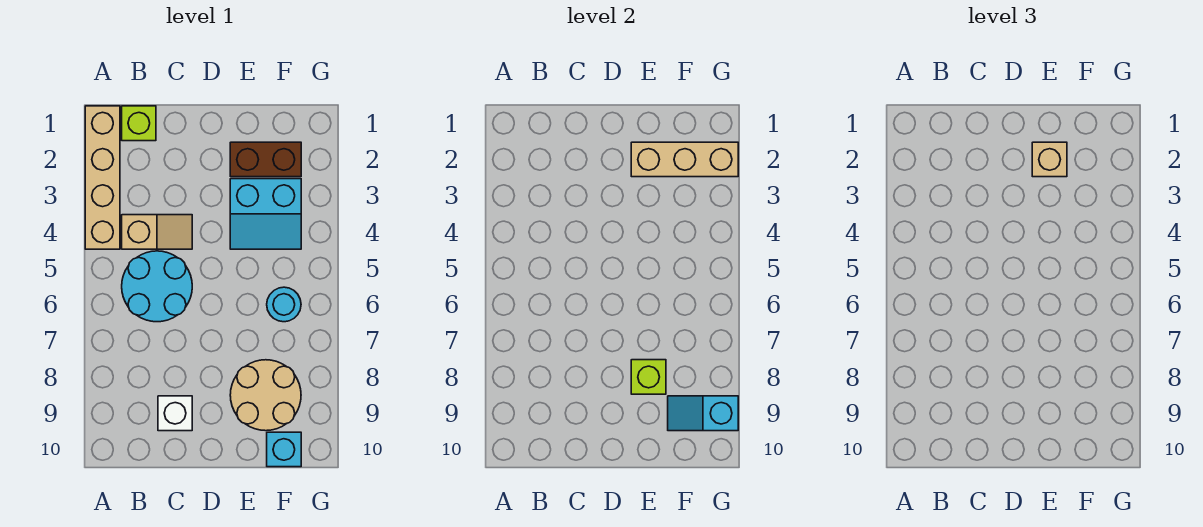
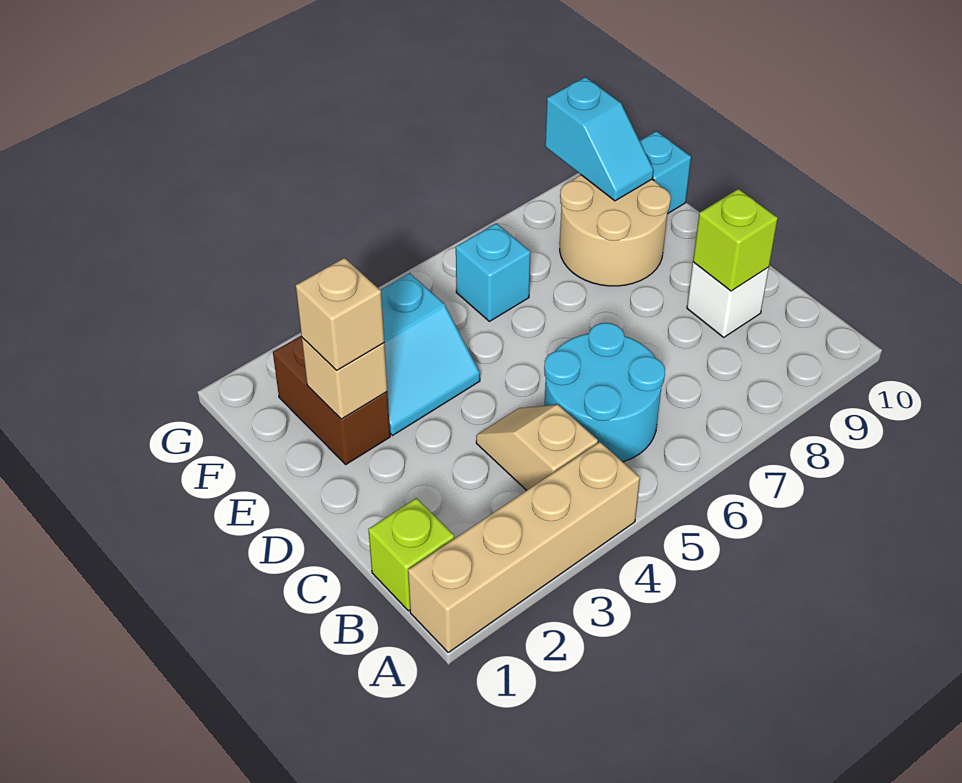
tan brick E2:G2 level 2 -> tan brick E2 level 2
cyan slope E3:F4 level 1 top 3 -> cyan slope E3:F4 level 1 top F
lime brick E8 level 2 -> lime brick C9 level 2
cyan round brick F6 level 1 -> cyan brick F6 level 1

